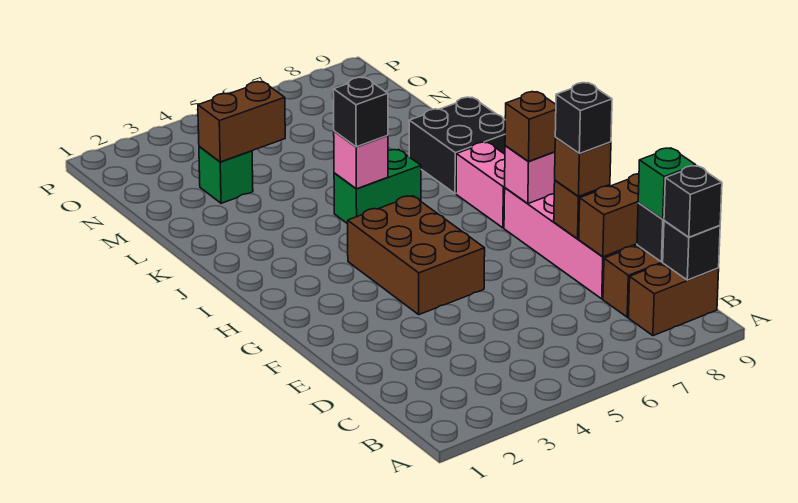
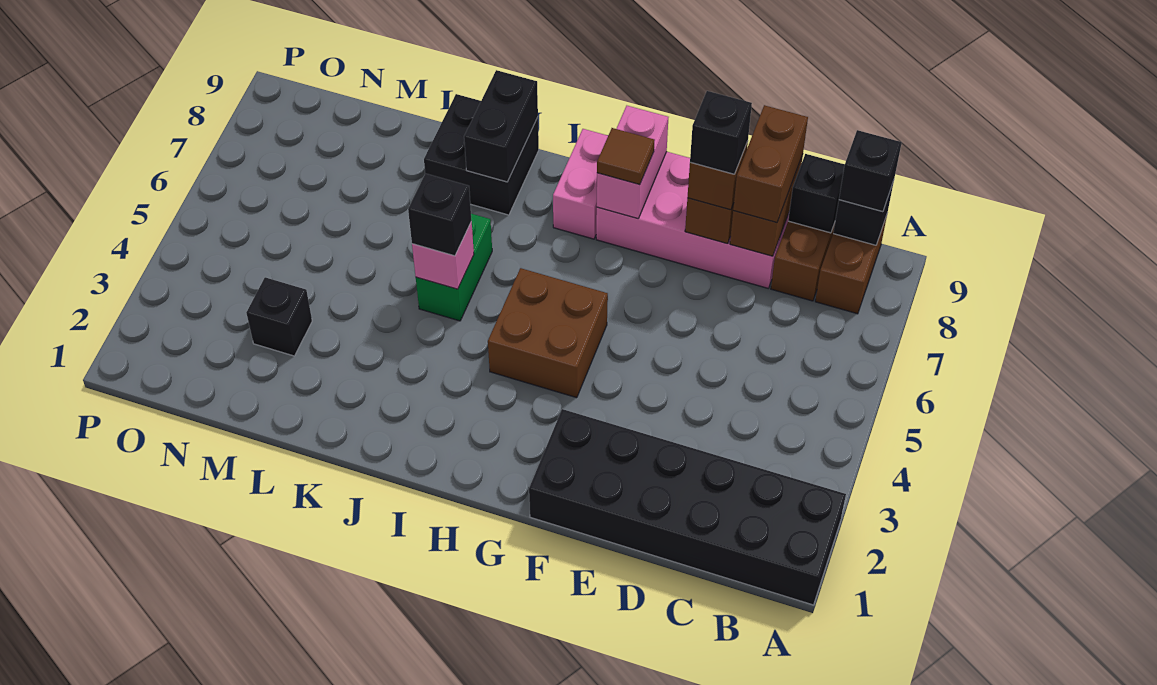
none -> black brick A1:F2 level 1
green brick C9 level 3 -> none
brown brick F4:H5 level 1 -> brown brick G4:H5 level 1
brown brick G8 level 3 -> brown tile G8 level 3
pink brick H8:I8 level 1 -> pink brick H8:H9 level 1
none -> black brick J8:J9 level 2
green brick M3 level 1 -> black brick M3 level 1
brown brick M3:M4 level 2 -> brown brick D8:D9 level 3

